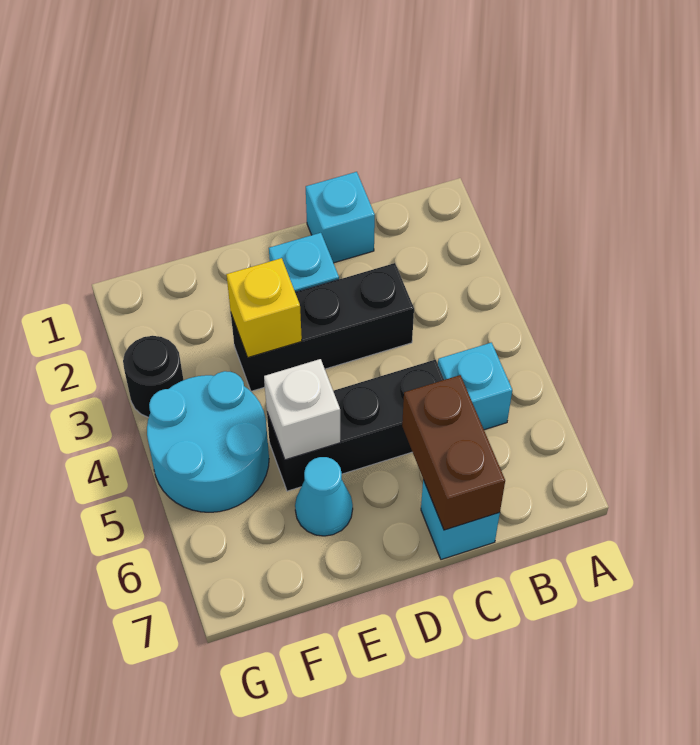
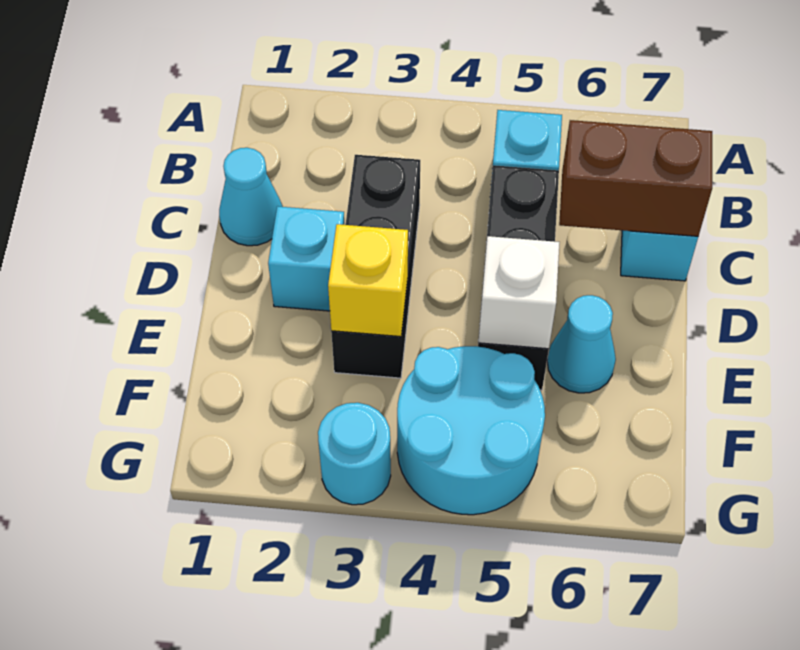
cyan brick C1 level 1 -> cyan cone C1 level 1
black round brick G3 level 1 -> cyan round brick G3 level 1

